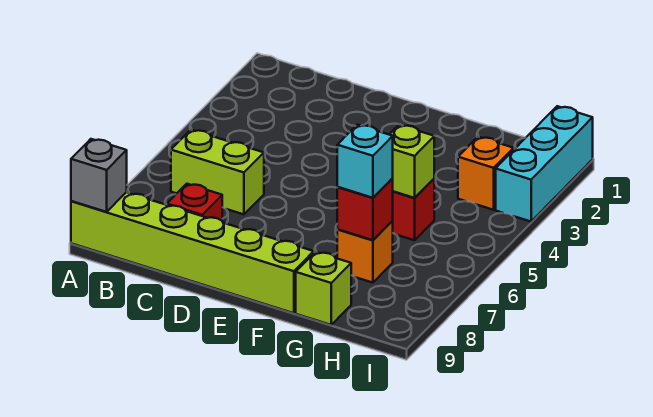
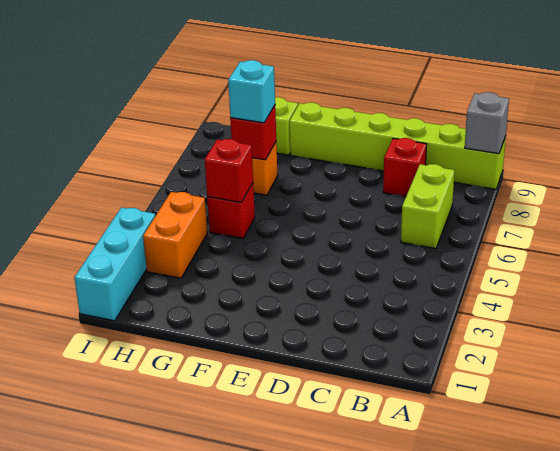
lime brick B6:C6 level 1 -> lime brick B6:B7 level 1
lime brick G5 level 2 -> red brick G5 level 2
orange brick H3 level 1 -> orange brick H3:H4 level 1

